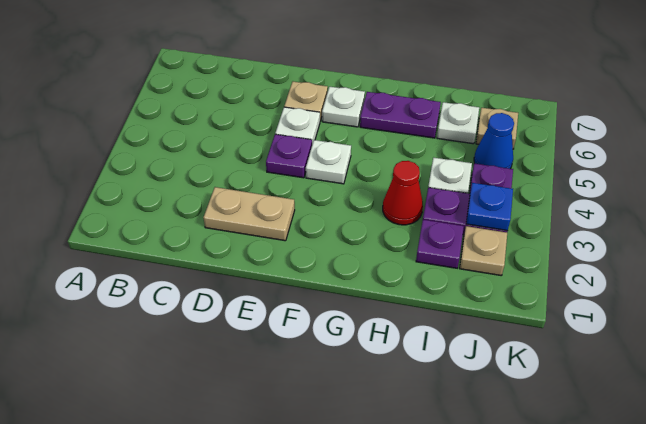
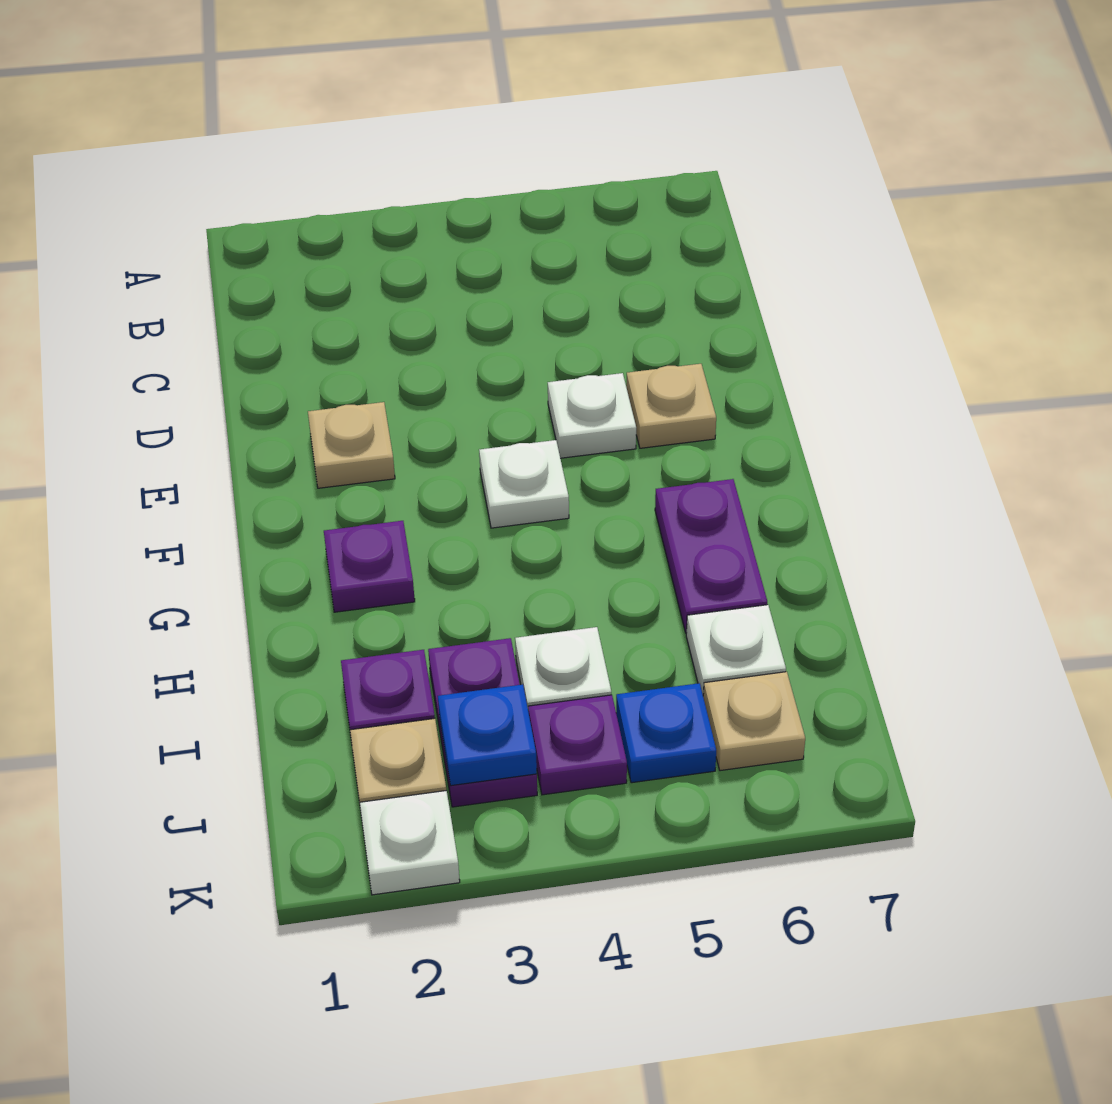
tan plate D2:E2 level 1 -> tan plate E2 level 1
purple plate E4 level 1 -> purple plate G2 level 1
white plate F6 level 1 -> white plate K2 level 1
red cone H3 level 1 -> none
blue cone J5 level 1 -> blue plate J5 level 1

